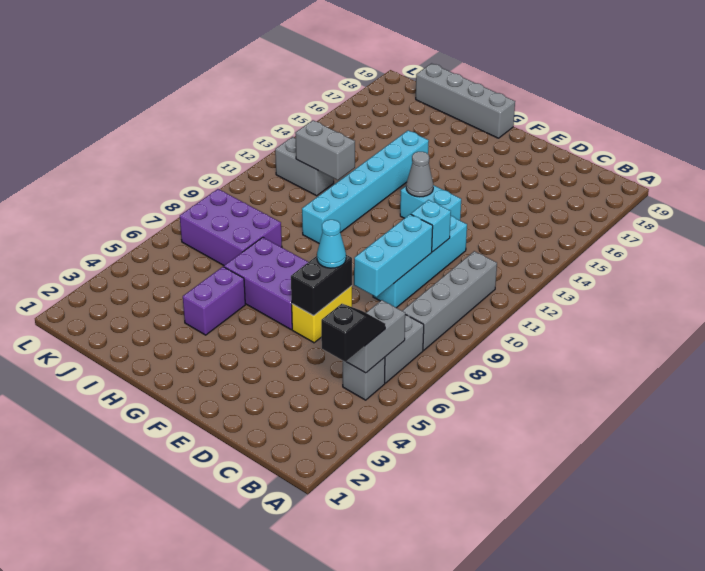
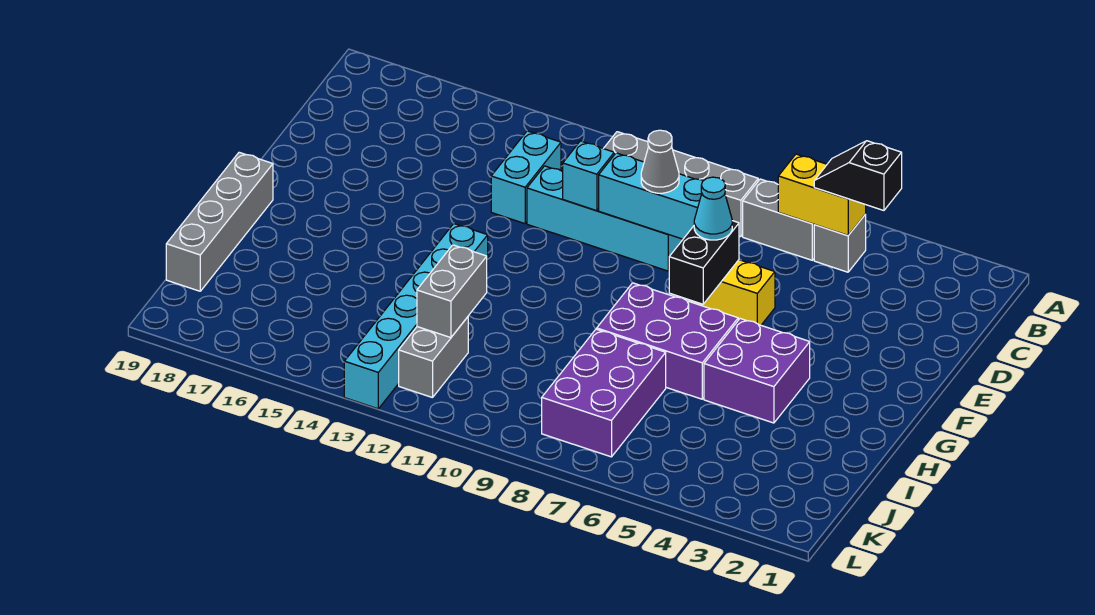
grey brick B5:B6 level 2 -> yellow brick B5:B6 level 2
black brick E6:E7 level 2 -> black brick E7:F7 level 2
cyan brick E13:F13 level 1 -> cyan brick C13:D13 level 1
purple brick F6:H7 level 1 -> purple brick G6:H8 level 1
grey cone F13 level 2 -> grey cone D9 level 3
purple brick H4:H5 level 1 -> purple brick G4:H5 level 1
cyan brick H10:H15 level 1 -> cyan brick G13:L13 level 1

